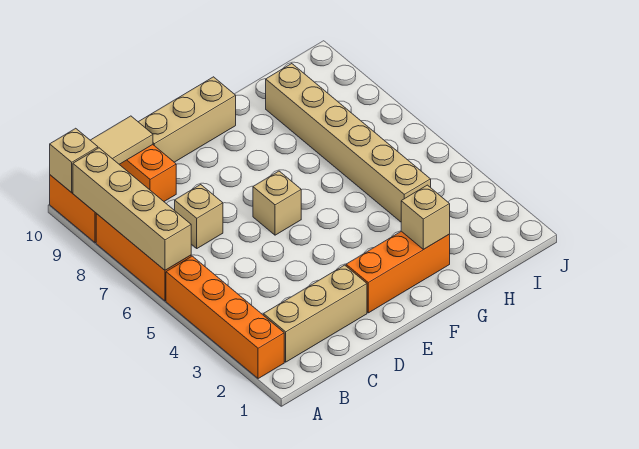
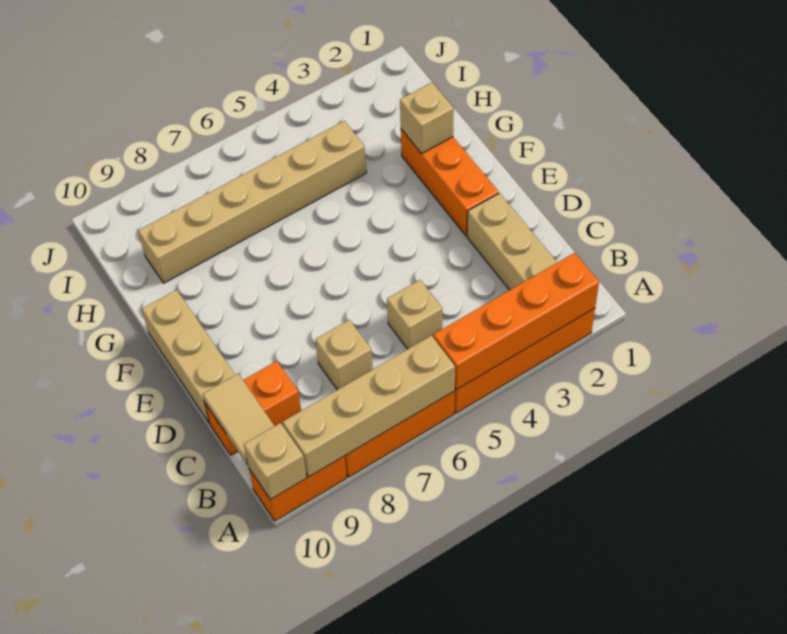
none -> orange brick A2:A5 level 2
tan brick E6 level 1 -> tan brick C5 level 1

